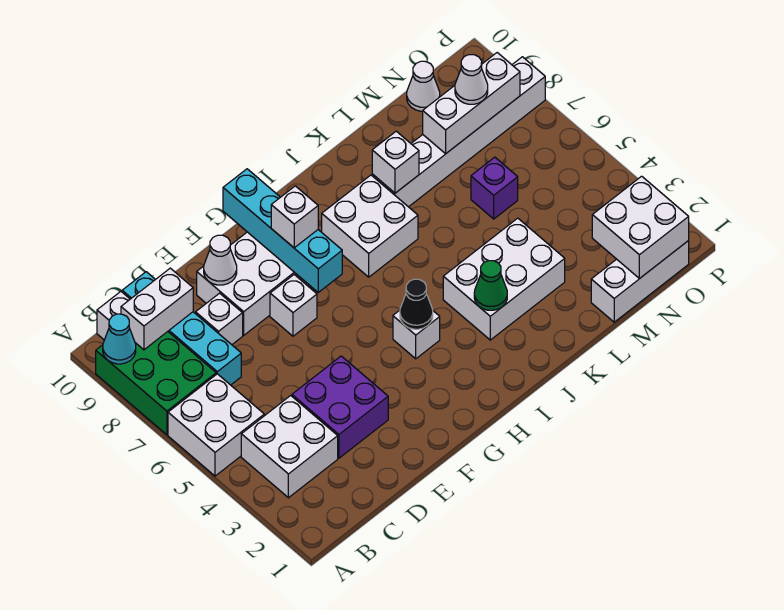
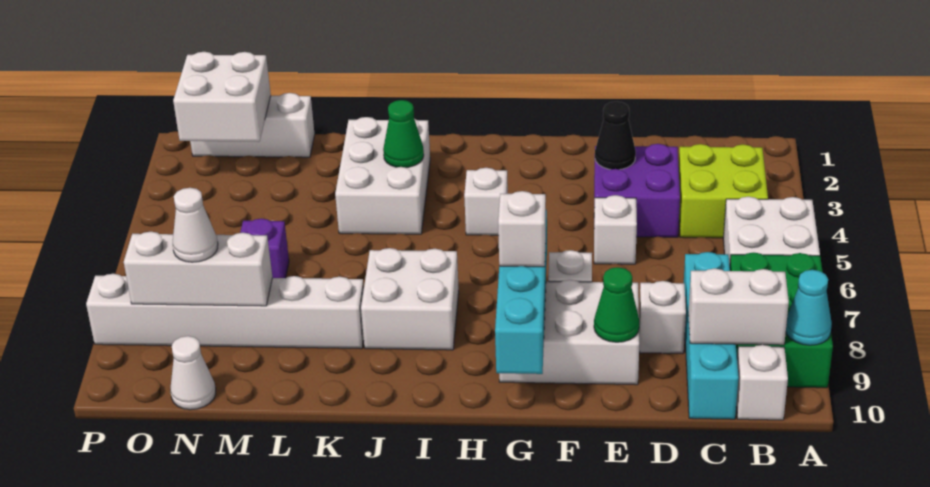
white brick B3:C4 level 1 -> lime brick B3:C4 level 1
white cone E9 level 2 -> green cone E9 level 2
black cone H4 level 2 -> black cone E3 level 2
white brick J3:L4 level 1 -> white brick J2:K4 level 1
white brick K8 level 2 -> white brick E5 level 1

